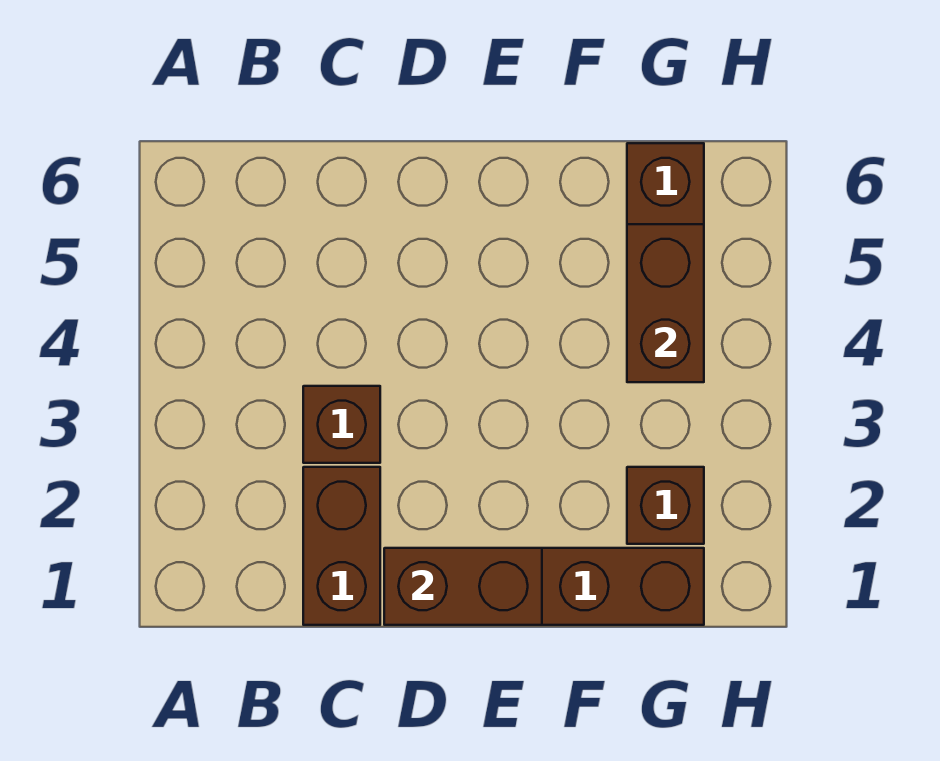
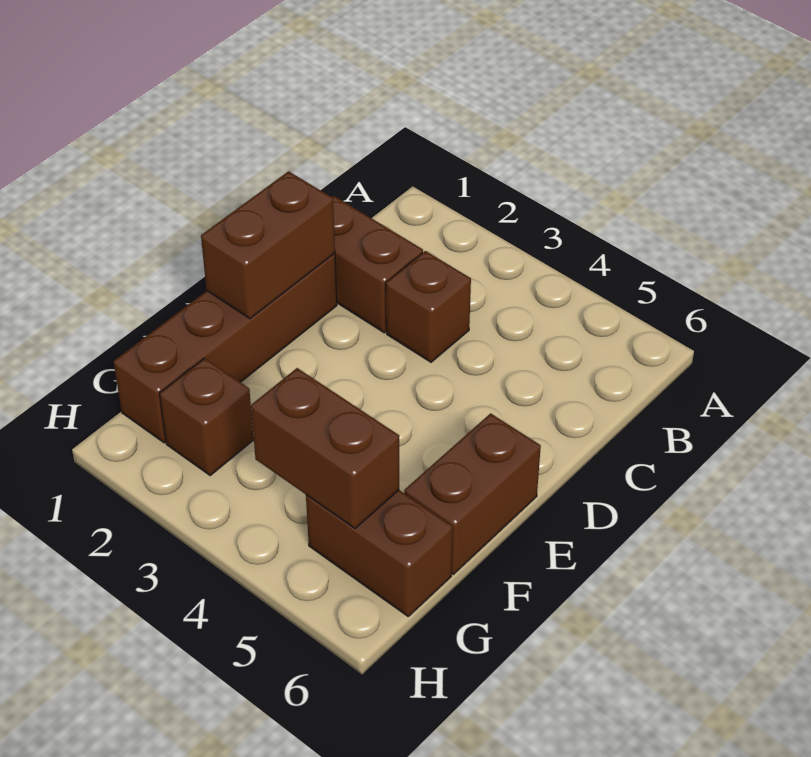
none -> brown brick E6:F6 level 1

